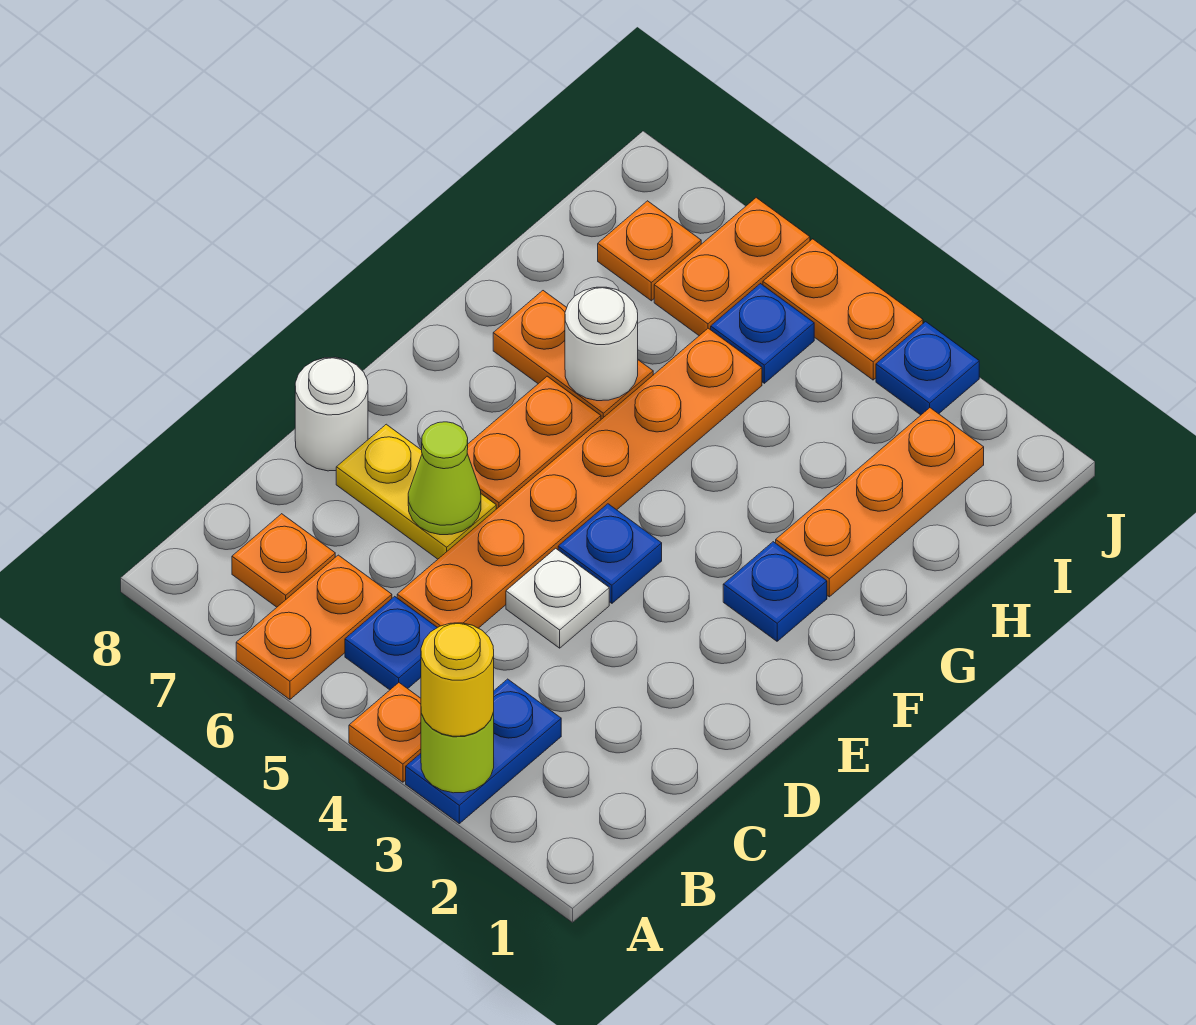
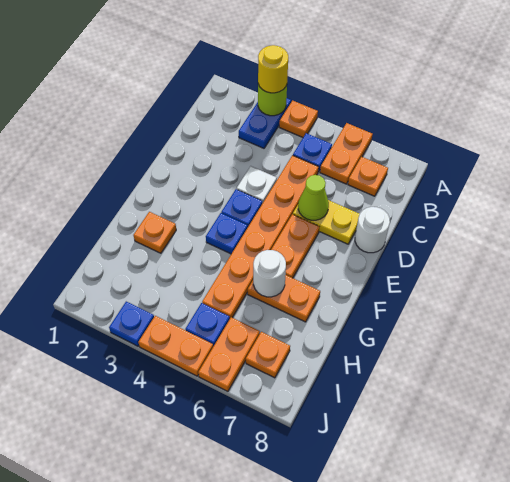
blue plate F2 level 1 -> blue plate F4 level 1
orange plate G2:I2 level 1 -> orange plate G2 level 1

